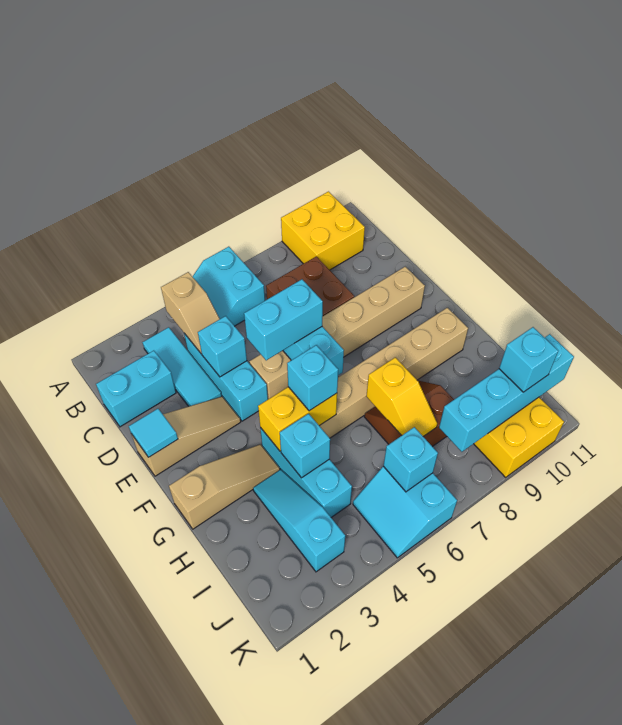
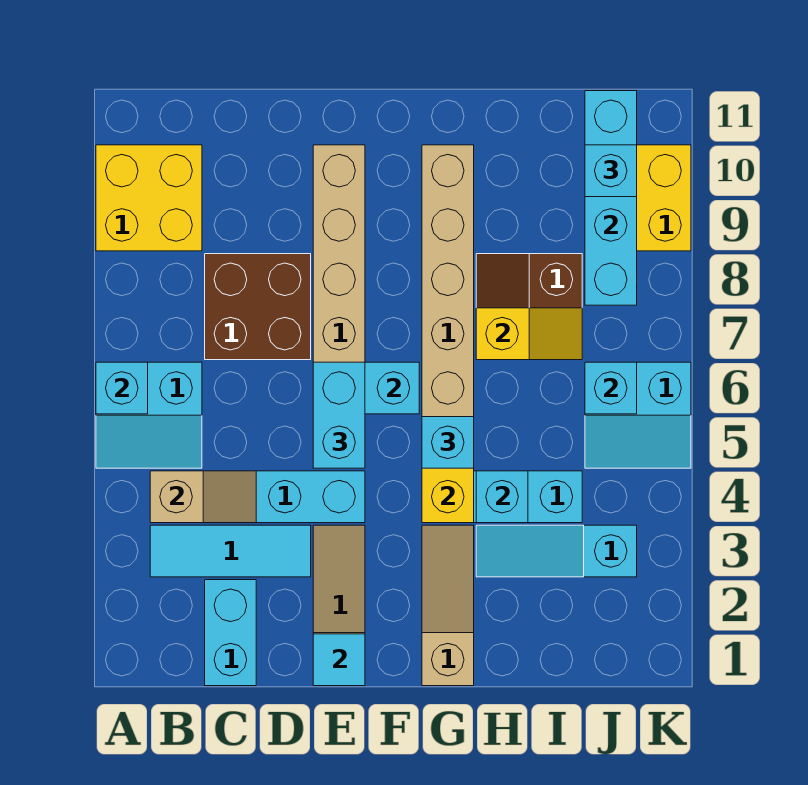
cyan brick D4 level 2 -> cyan brick A6 level 2

